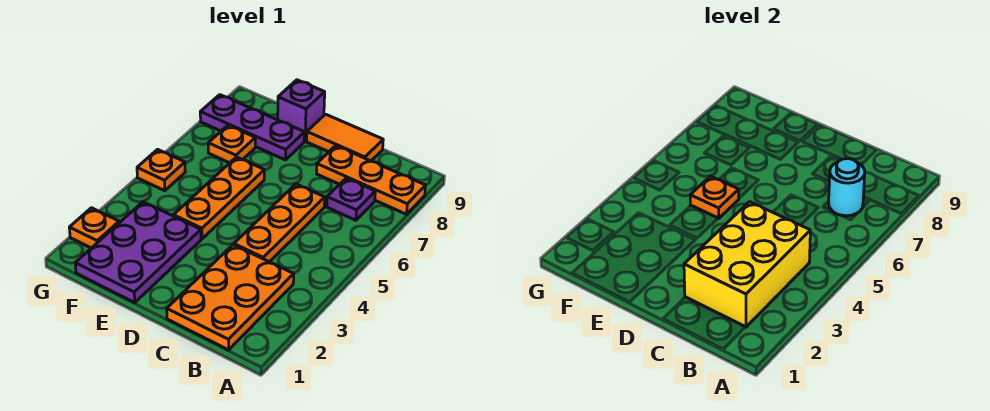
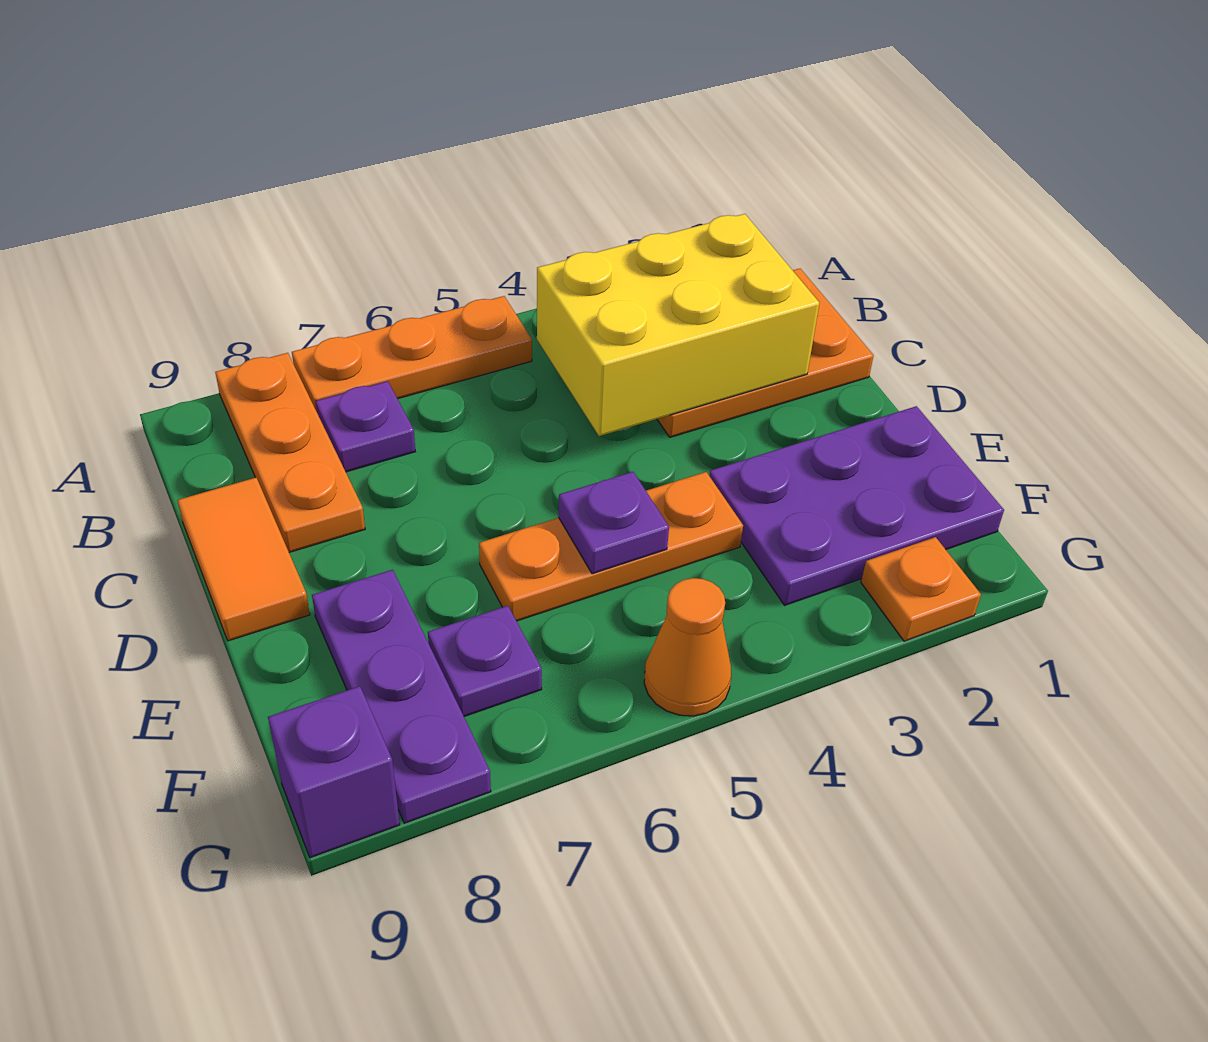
cyan round brick B7 level 2 -> none
orange plate C4:C6 level 1 -> orange plate A5:A7 level 1
orange plate E5 level 2 -> purple plate E5 level 2
purple brick E9 level 1 -> purple brick G9 level 1
orange plate F7 level 1 -> purple plate F7 level 1
orange plate G5 level 1 -> orange cone G5 level 1

